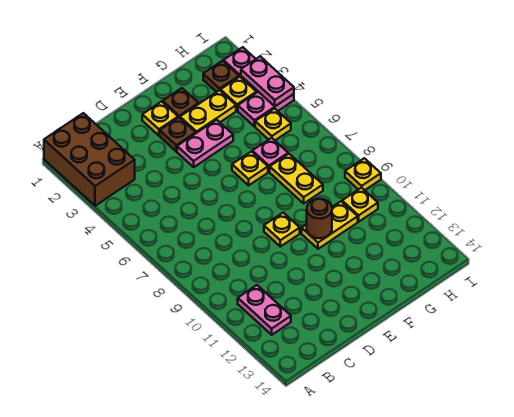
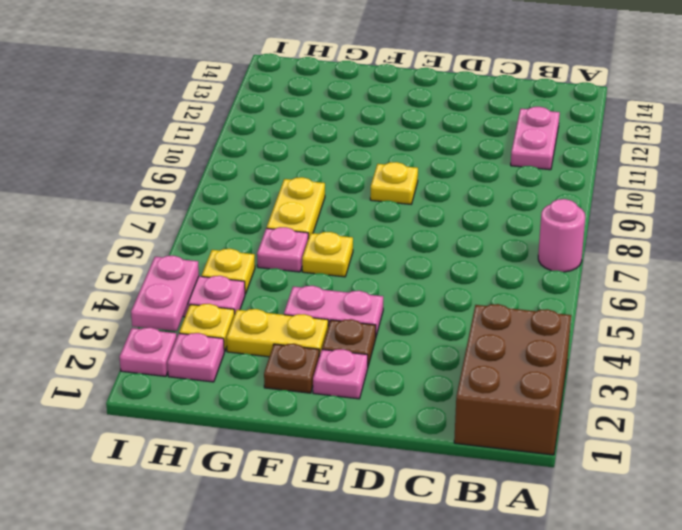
none -> pink round brick A7 level 1
yellow plate E2 level 1 -> pink plate E2 level 1
yellow plate F10:G10 level 1 -> none
brown round brick F10 level 2 -> none
brown plate H2 level 1 -> pink plate H2 level 1
yellow plate H10 level 1 -> none
yellow plate I9 level 1 -> none

